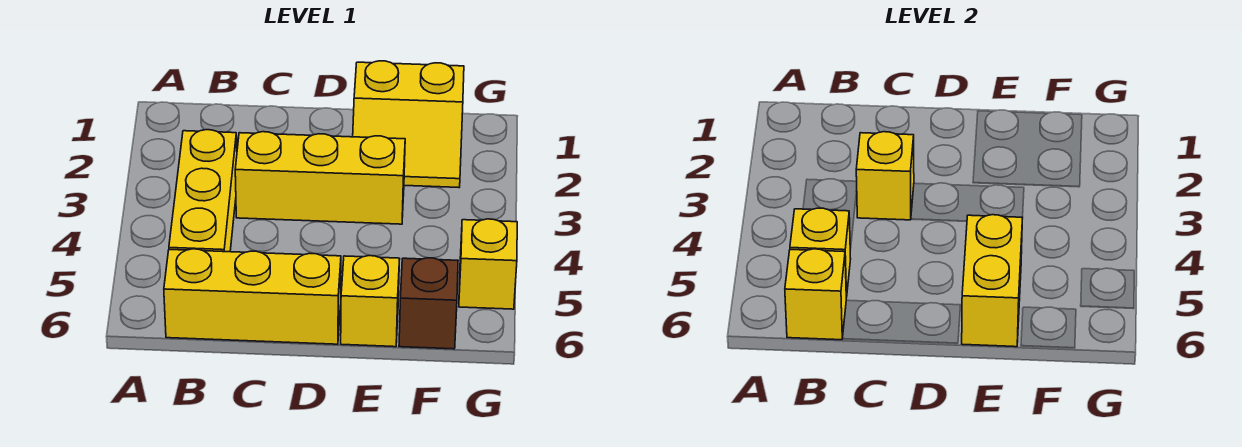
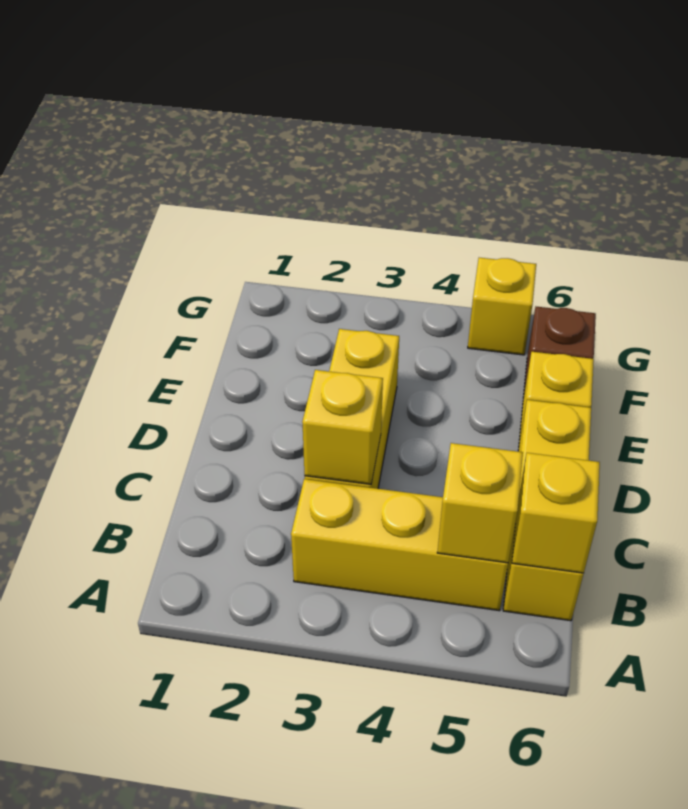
yellow slope E1:F2 level 1 top 1 -> none
yellow brick E5:E6 level 2 -> none

